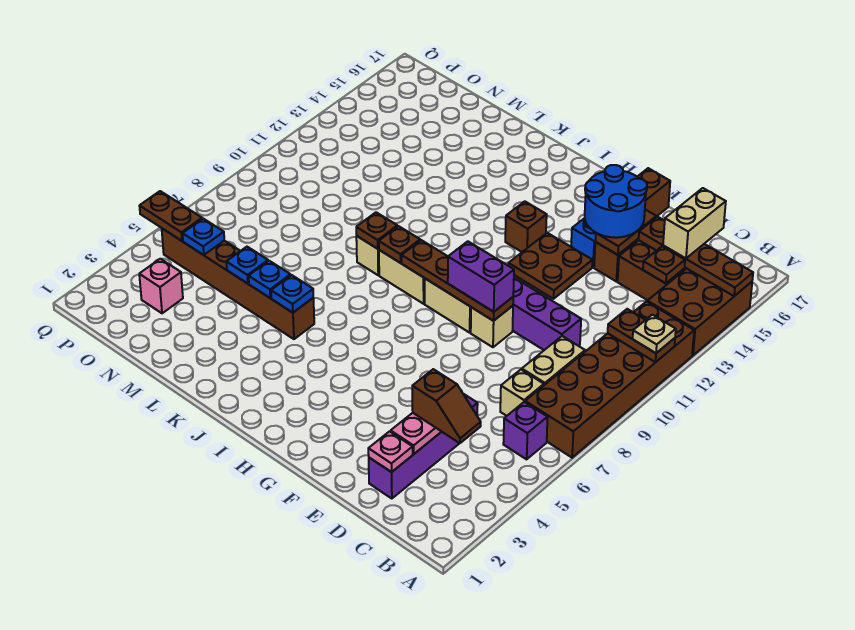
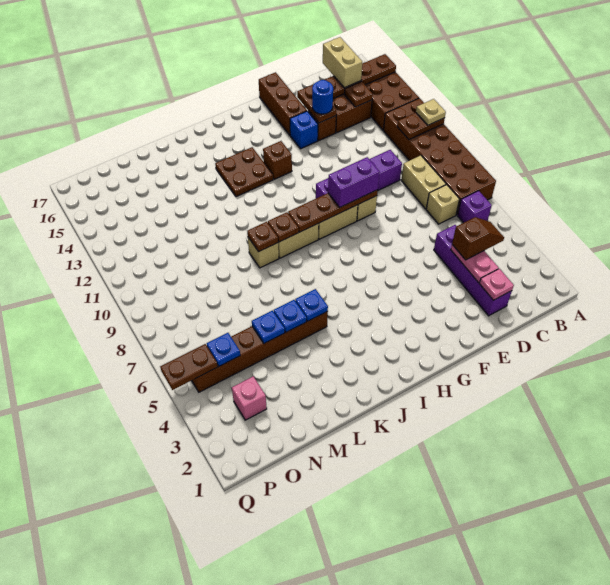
blue round brick E14:F15 level 3 -> blue round brick E14 level 3
brown plate F12:G13 level 1 -> brown plate I13:J14 level 1

